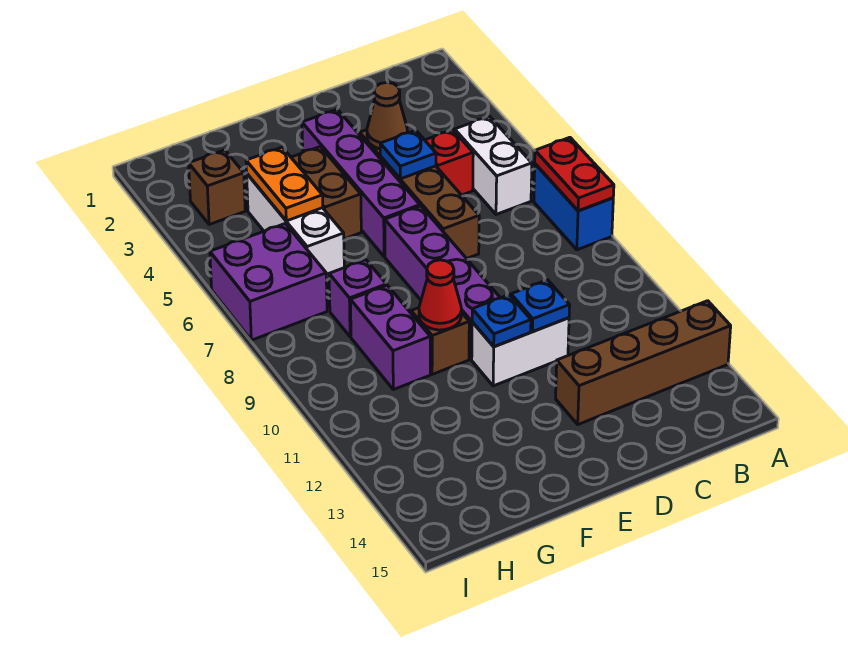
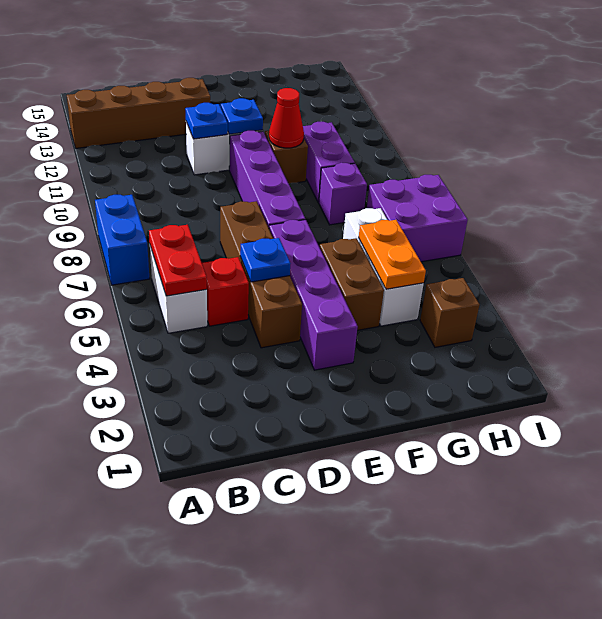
red plate A7:A8 level 2 -> red plate B5:B6 level 2
brown cone D4 level 2 -> none

